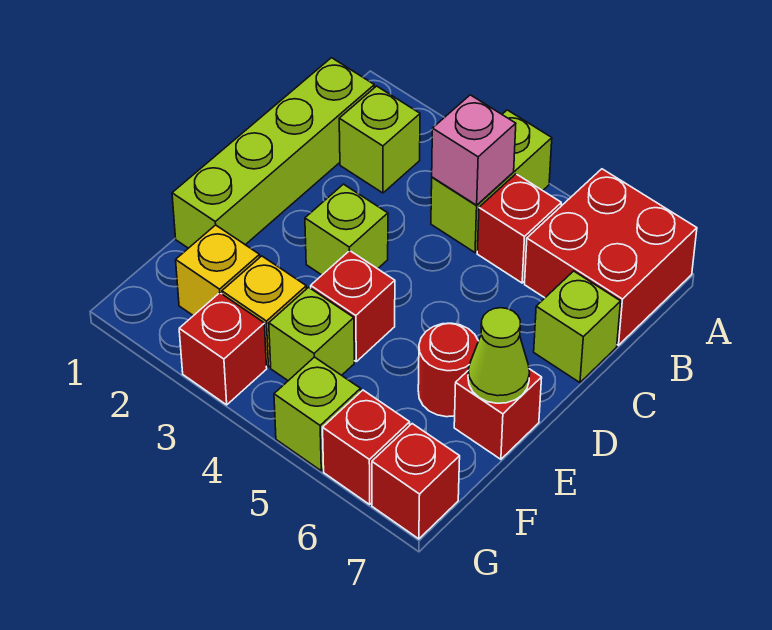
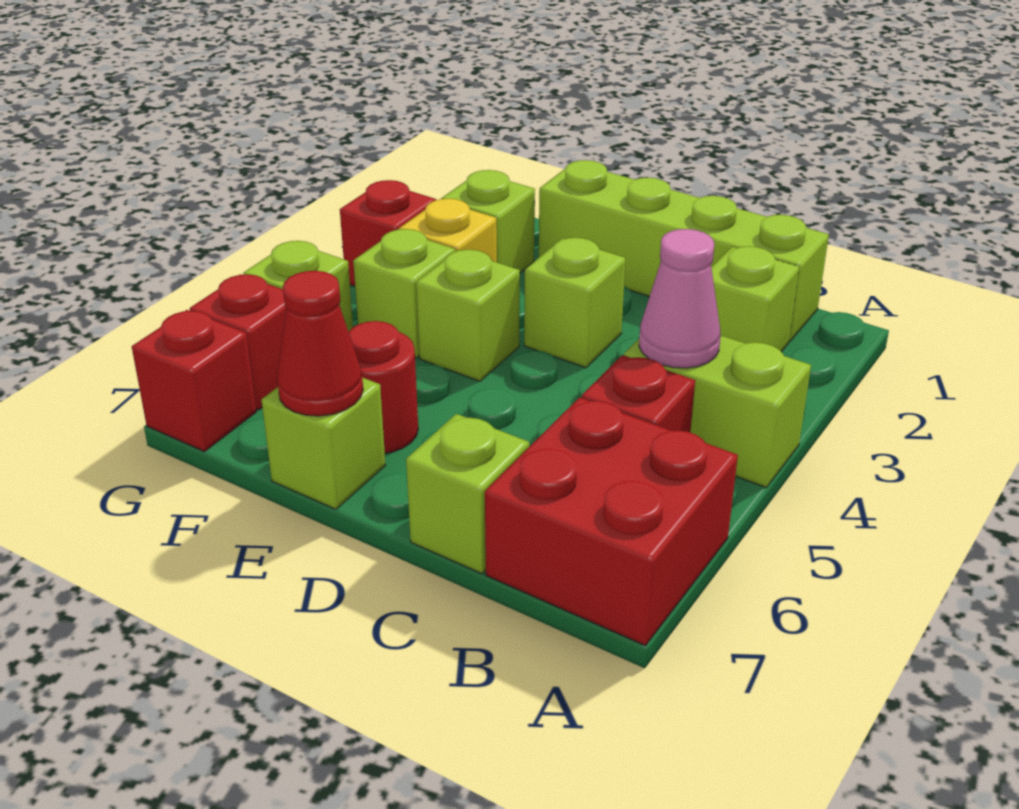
pink brick B4 level 2 -> pink cone B4 level 2
red brick E4 level 1 -> lime brick E4 level 1
red brick E7 level 1 -> lime brick E7 level 1
lime cone E7 level 2 -> red cone E7 level 2
yellow brick F2 level 1 -> lime brick F2 level 1

